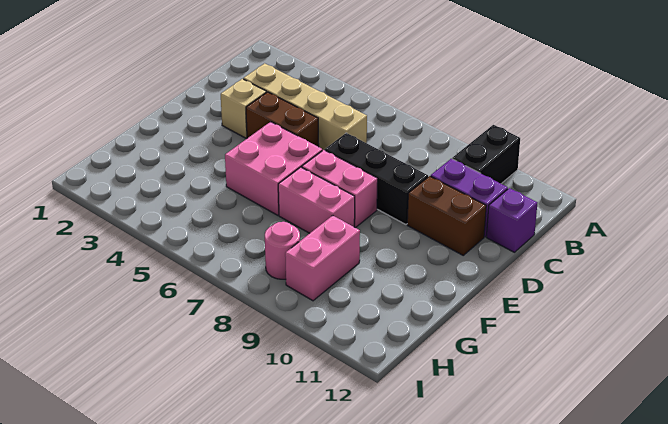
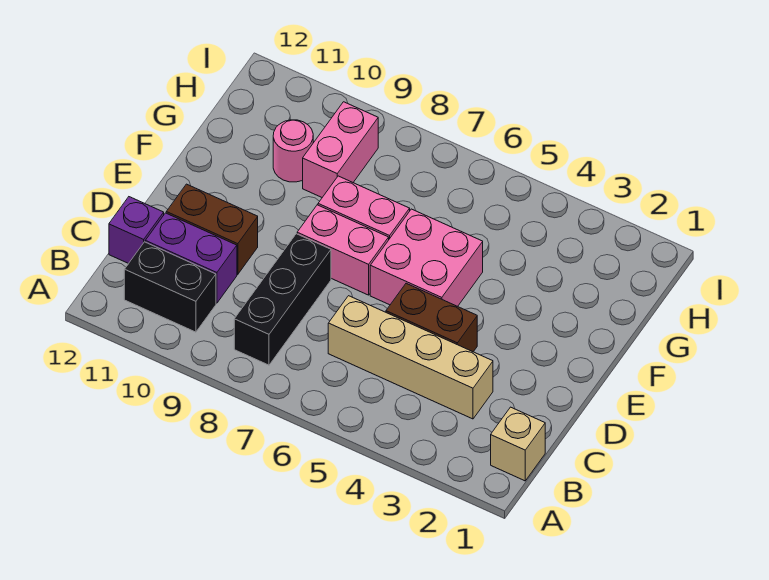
black brick A10:B10 level 1 -> black brick B10:B11 level 1
tan brick D3 level 1 -> tan brick B1 level 1
black brick D7:D9 level 1 -> black brick B8:D8 level 1
pink round brick H8 level 1 -> pink round brick G10 level 1

